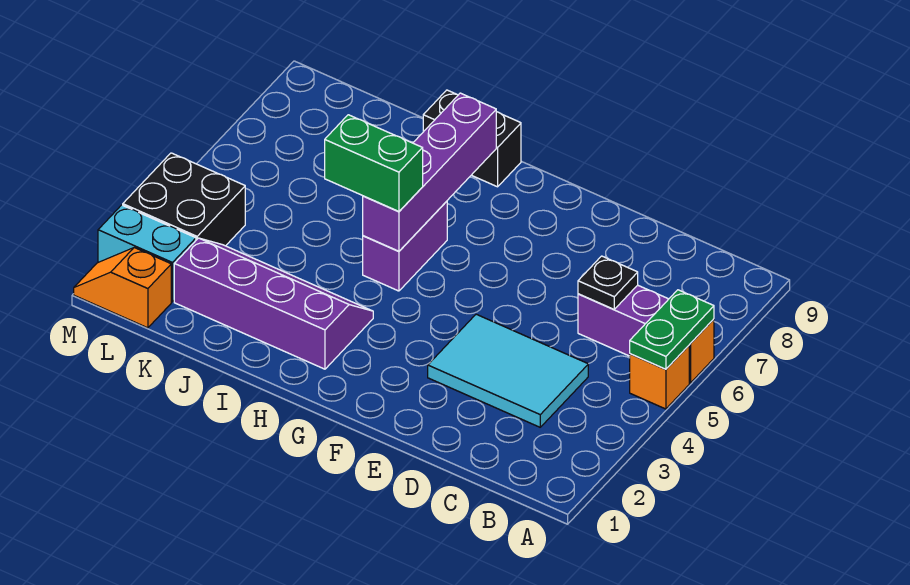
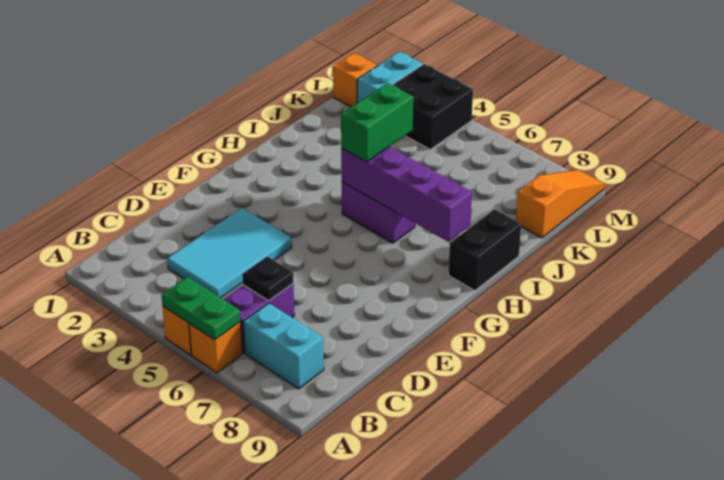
none -> cyan brick B7:B8 level 1
purple slope H2:K3 level 1 top 2 -> none
none -> orange slope K9:M9 level 1 top K

